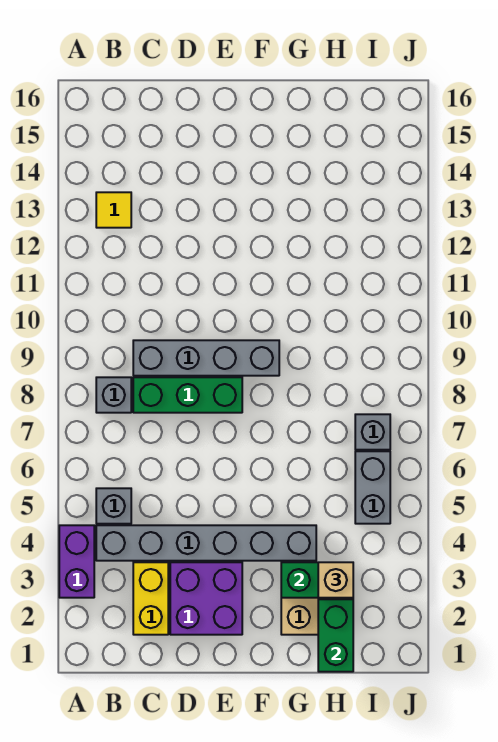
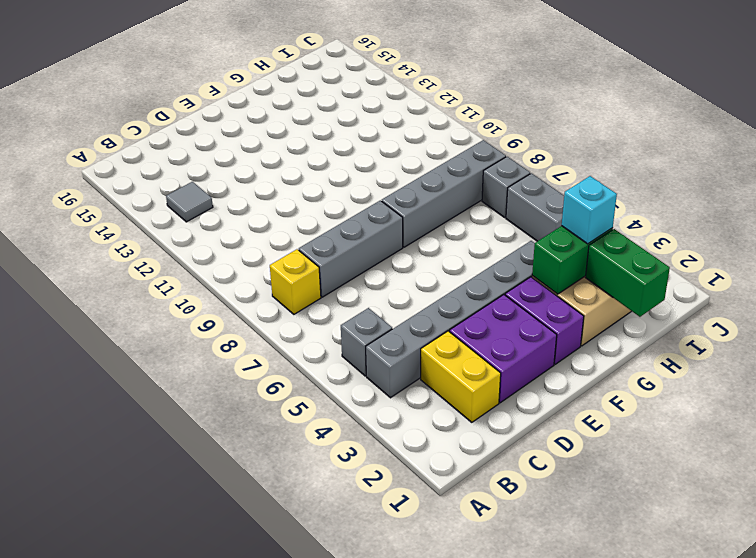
purple brick A3:A4 level 1 -> purple brick F2:F3 level 1
grey brick B8 level 1 -> yellow brick B8 level 1
yellow tile B13 level 1 -> grey tile B13 level 1
green brick C8:E8 level 1 -> grey brick C8:E8 level 1
grey brick C9:F9 level 1 -> grey brick F8:I8 level 1
tan brick H3 level 3 -> cyan brick H3 level 3

